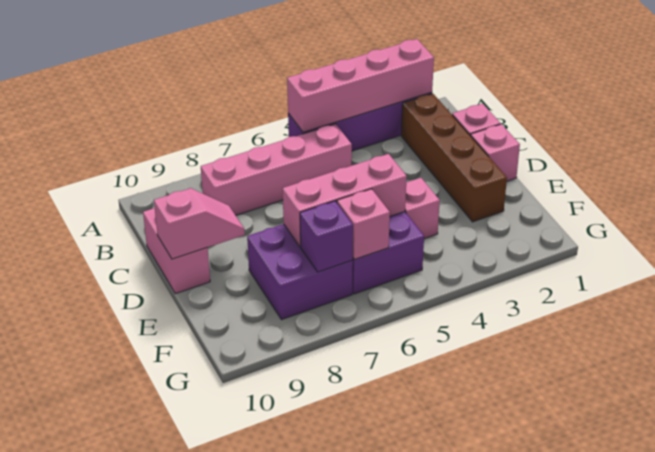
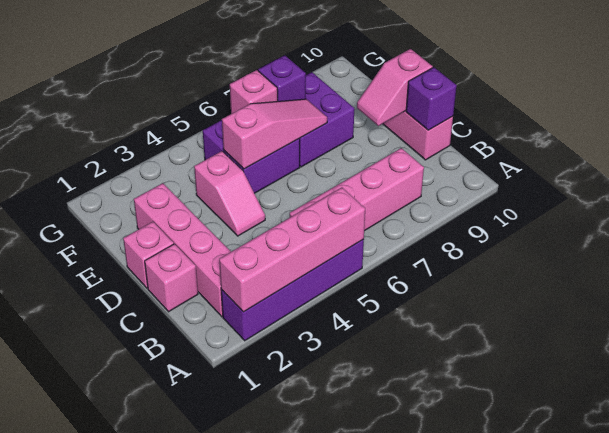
brown brick B2:E2 level 1 -> pink brick B2:E2 level 1
none -> purple brick C10 level 2
pink brick E5:E7 level 2 -> pink slope E5:E7 level 2 top 5

